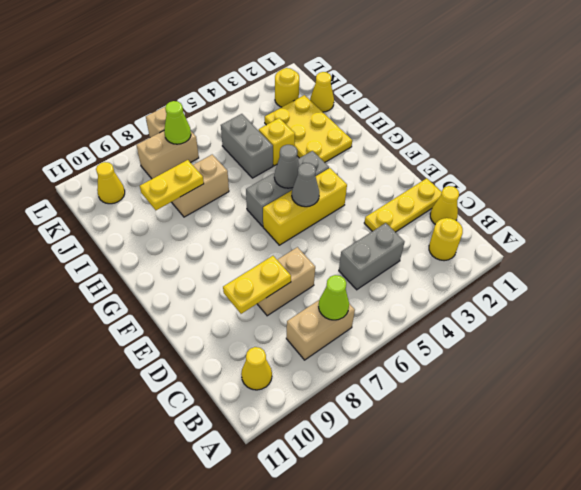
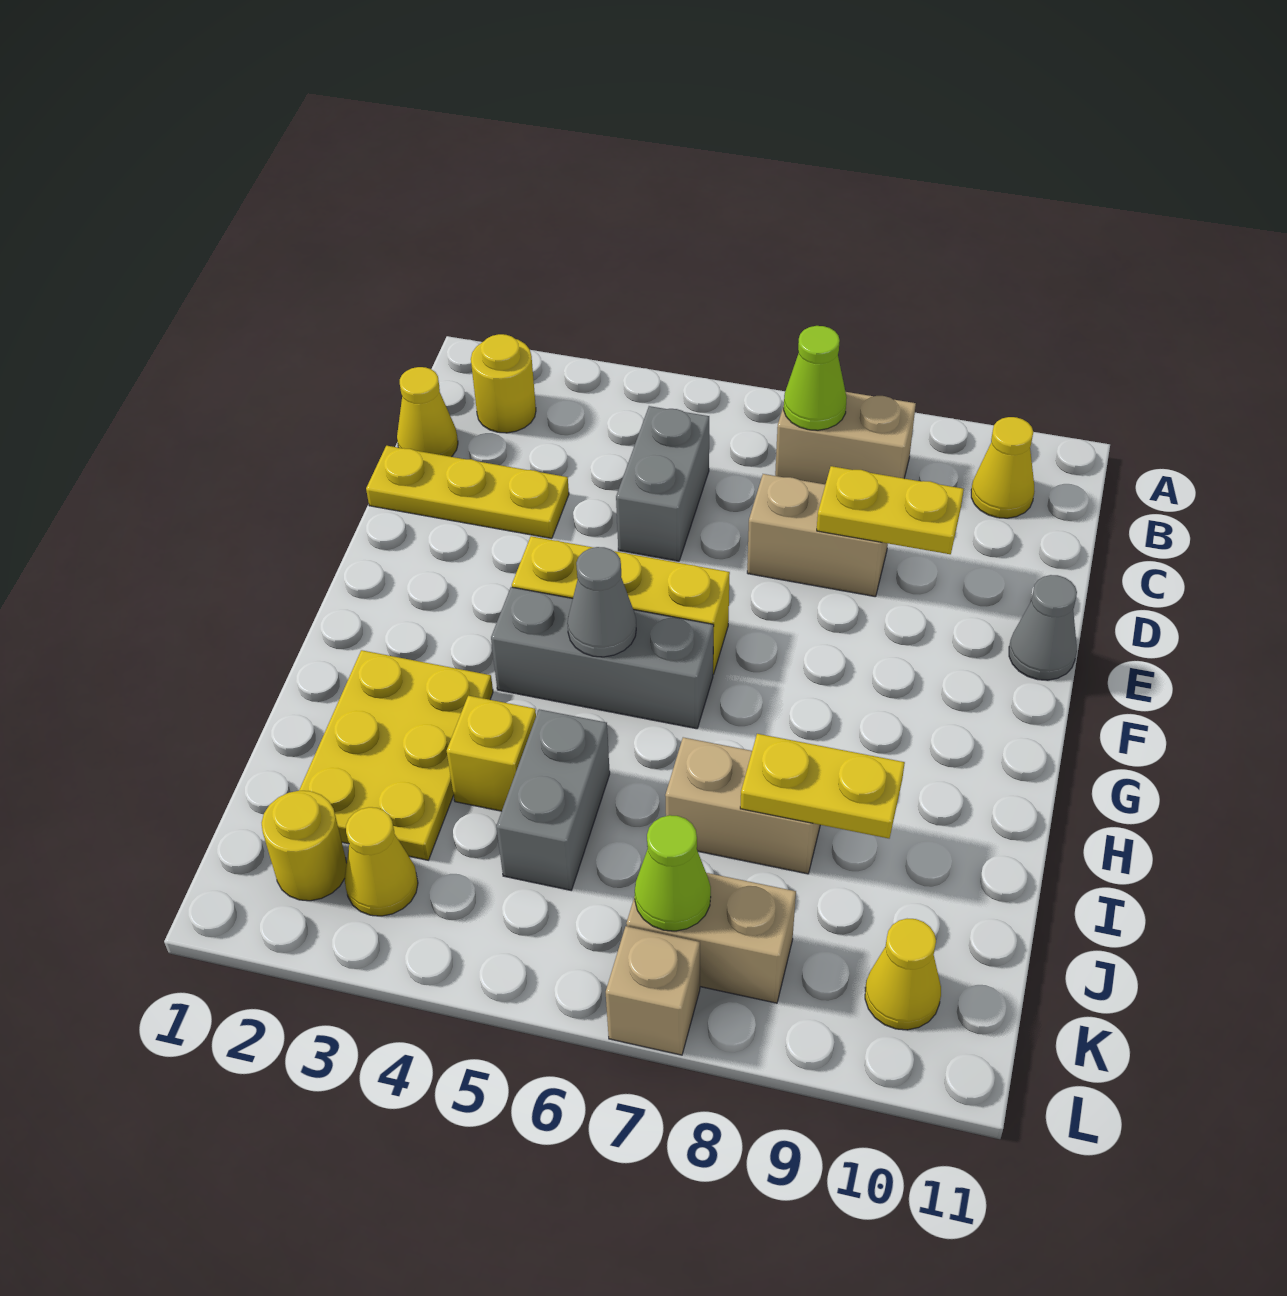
grey brick C4:C5 level 1 -> grey brick C5:D5 level 1
grey cone F5 level 2 -> grey cone E11 level 1
yellow cone J1 level 1 -> yellow cone K3 level 1

